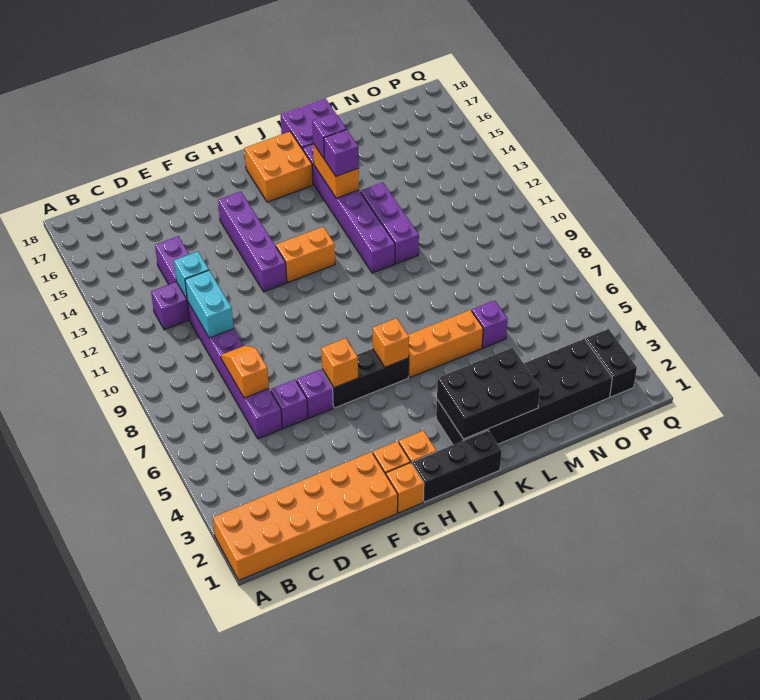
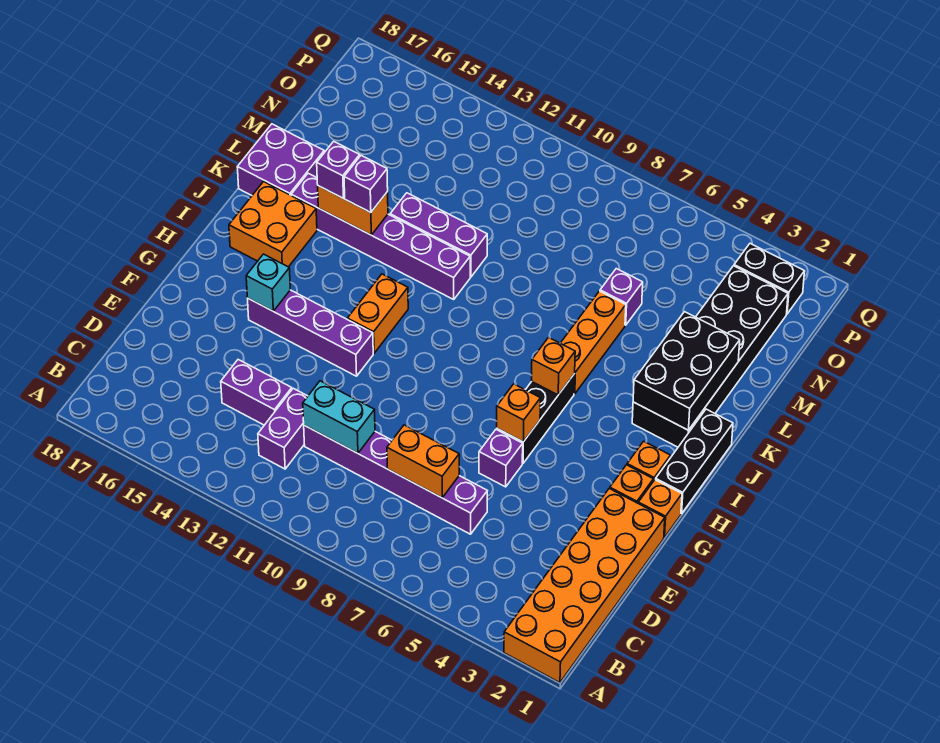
orange slope D7:D8 level 2 top 7 -> orange brick D7:D8 level 2
cyan brick D12 level 2 -> cyan brick G15 level 2
purple brick E6 level 1 -> none

